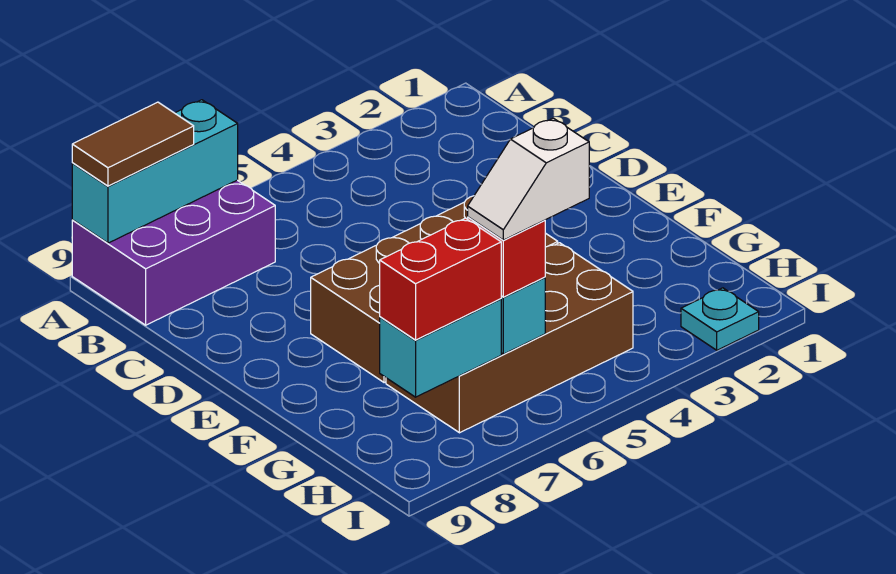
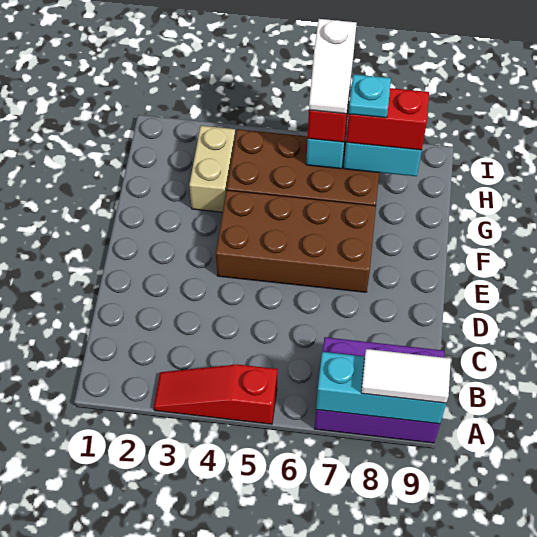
none -> red slope A3:A5 level 1 top 5
brown tile A8:A9 level 3 -> white tile A8:A9 level 3
none -> tan brick G3:H3 level 1
white slope H5:H6 level 4 top 5 -> white slope H6:I6 level 4 top I
cyan plate I2 level 1 -> cyan plate H7 level 4

